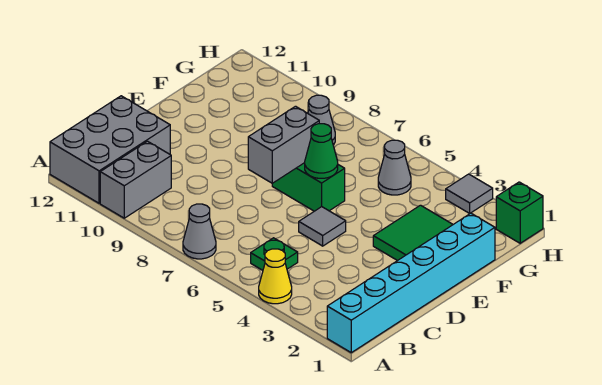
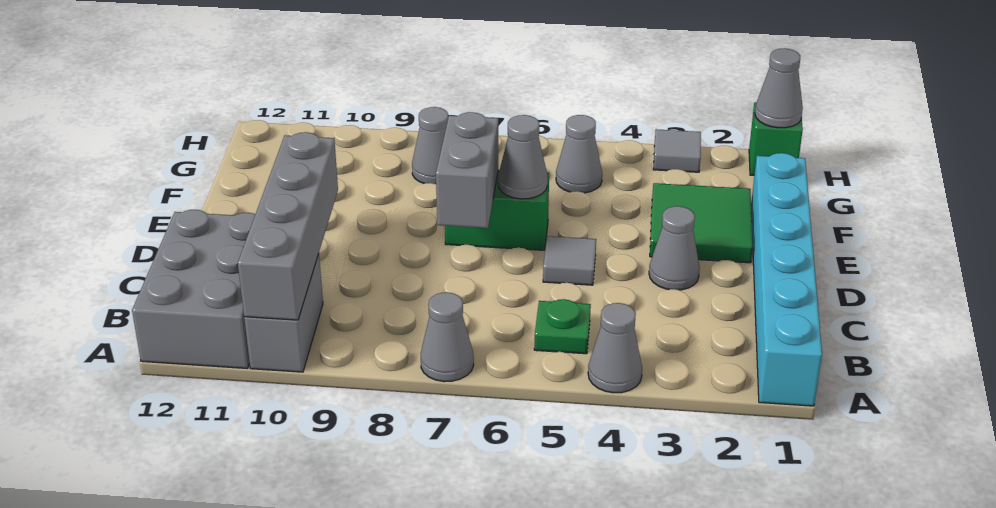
yellow cone A4 level 1 -> grey cone A4 level 1
none -> grey brick A10:D10 level 2
none -> grey cone D3 level 1
green cone E6 level 2 -> grey cone E6 level 2
none -> grey cone H1 level 2

